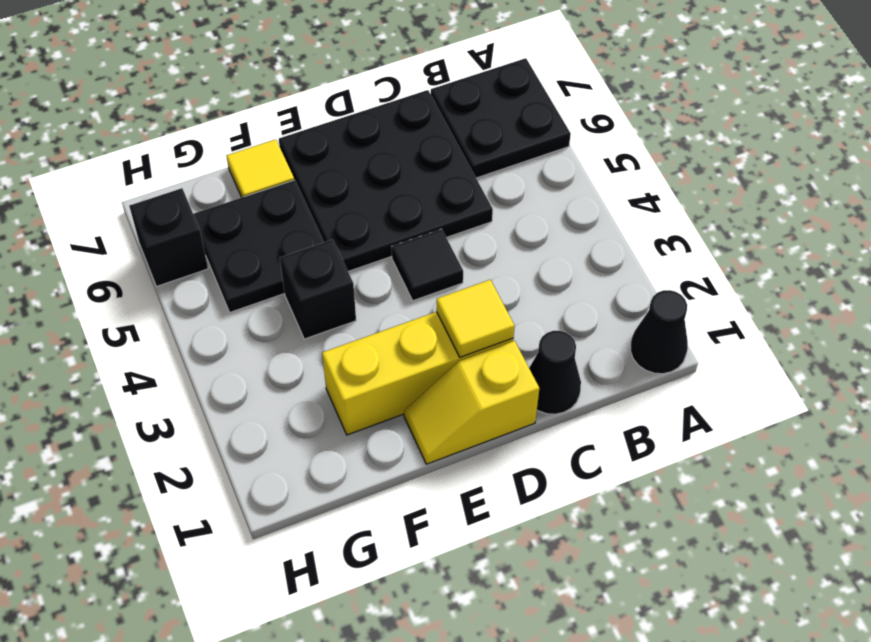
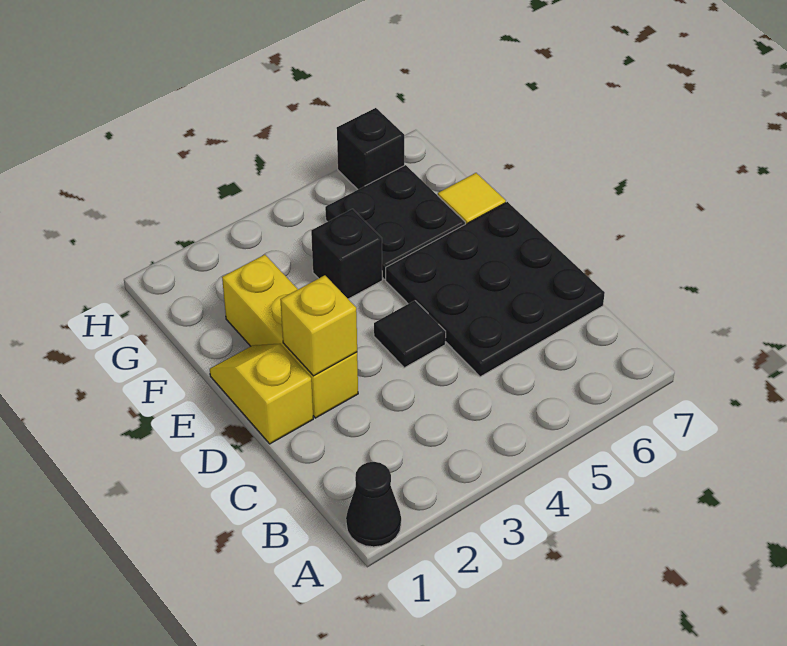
black plate A6:B7 level 1 -> none
black cone C1 level 1 -> none
yellow tile D2 level 2 -> yellow brick D2 level 2

